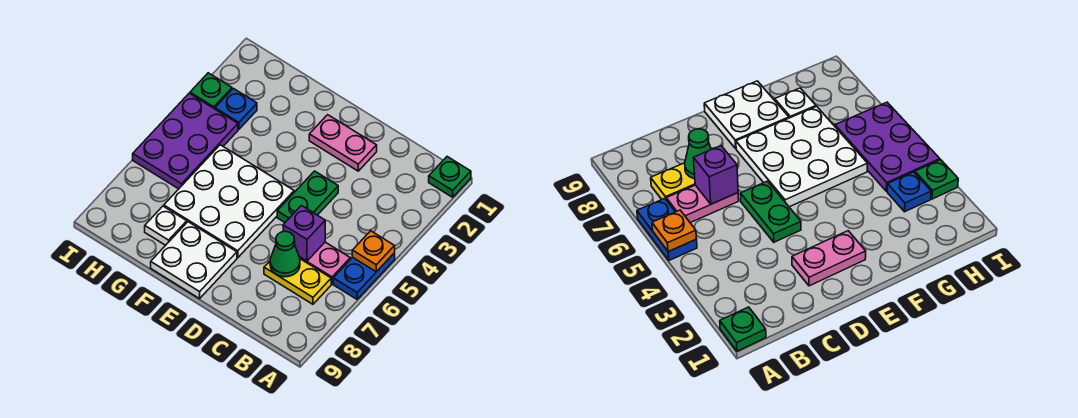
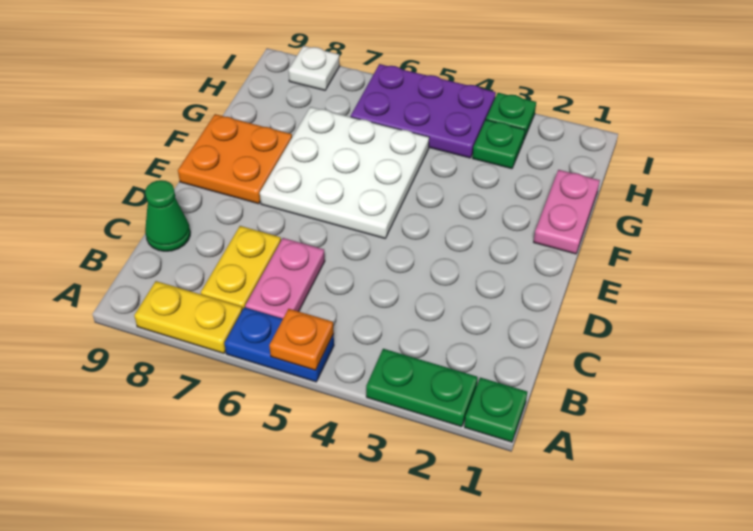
none -> yellow plate A7:A8 level 1
purple brick C6 level 2 -> none
green cone C7 level 2 -> green cone C9 level 1
pink plate D2:E2 level 1 -> pink plate F1:G1 level 1
green plate D4:D5 level 1 -> green plate A2:A3 level 1
white plate E8:F9 level 1 -> orange plate E8:F9 level 1
white plate G8 level 1 -> white plate I8 level 1
blue plate H3 level 1 -> green plate H3 level 1

